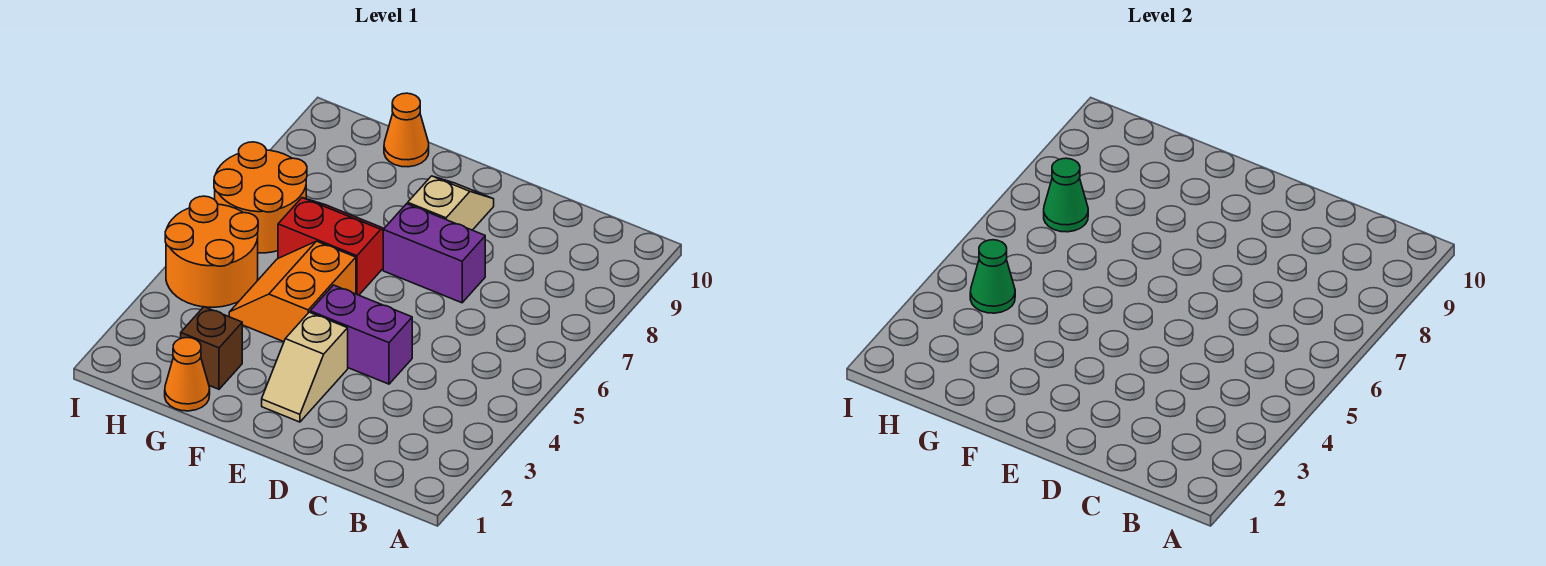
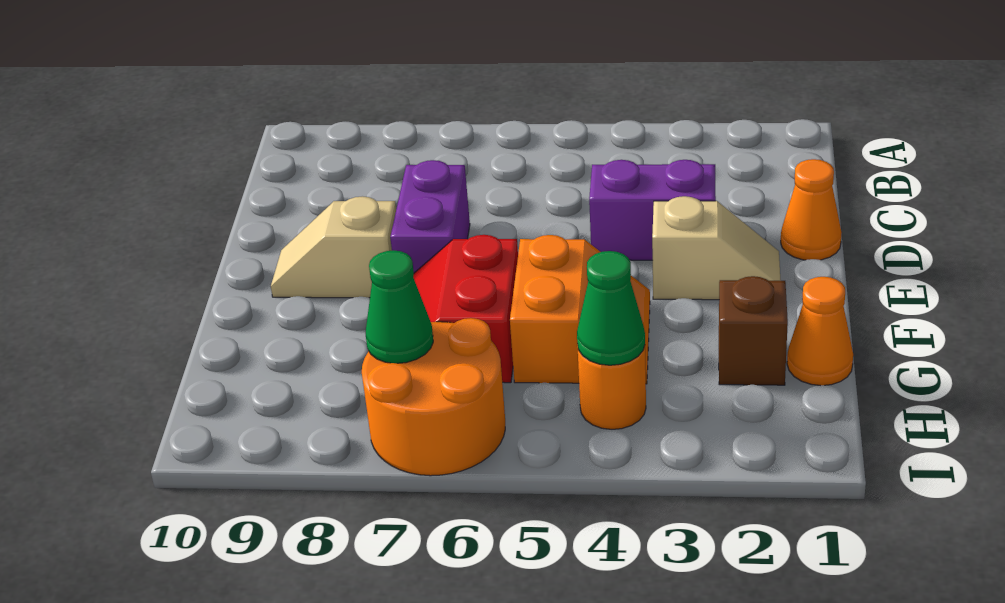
purple brick D4:E4 level 1 -> purple brick D3:D4 level 1
orange slope F4:G5 level 1 top F -> orange slope F4:G5 level 1 top 5
orange cone G10 level 1 -> orange cone D1 level 1
orange round brick H4:I5 level 1 -> orange round brick H4 level 1

